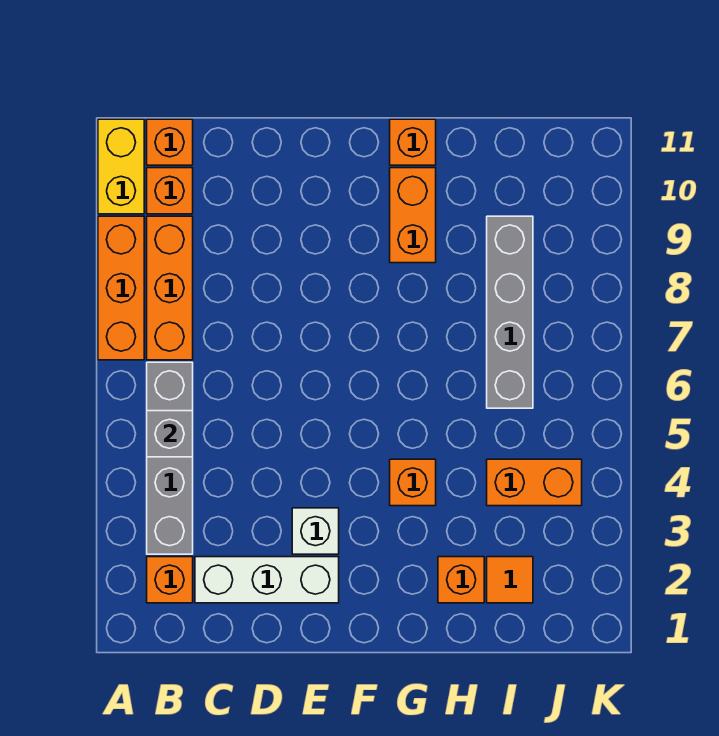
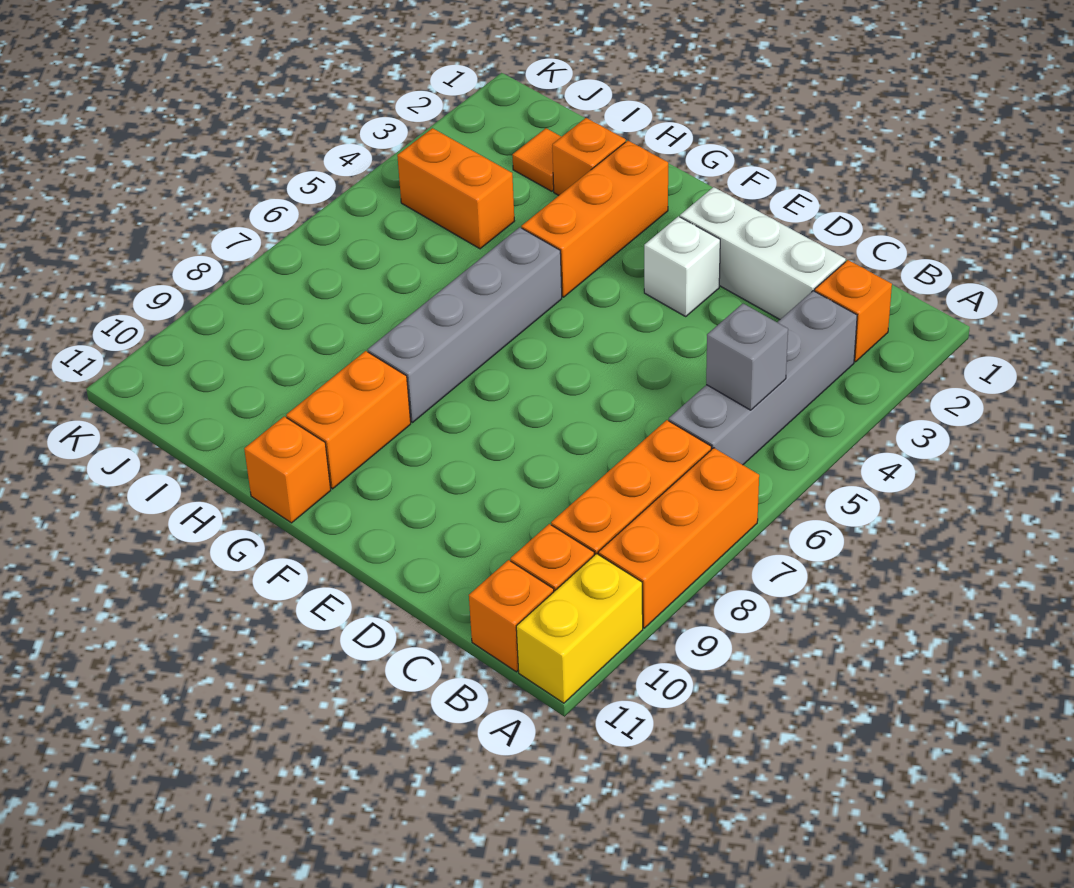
orange brick G4 level 1 -> orange brick G2:G4 level 1
grey brick I6:I9 level 1 -> grey brick G5:G8 level 1

